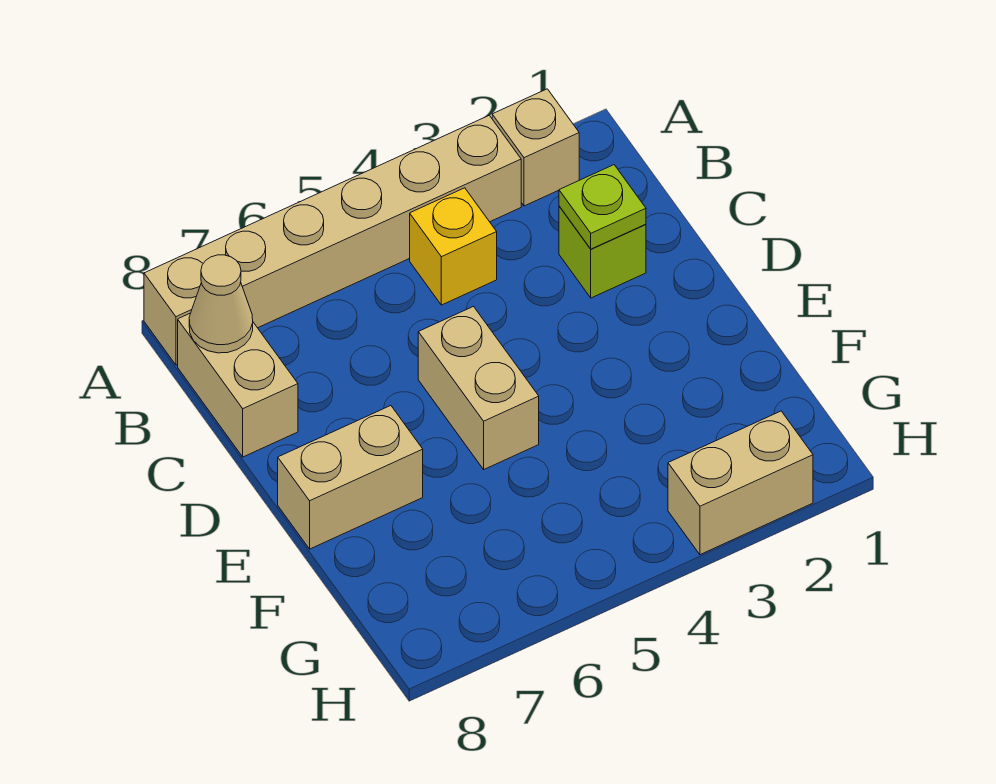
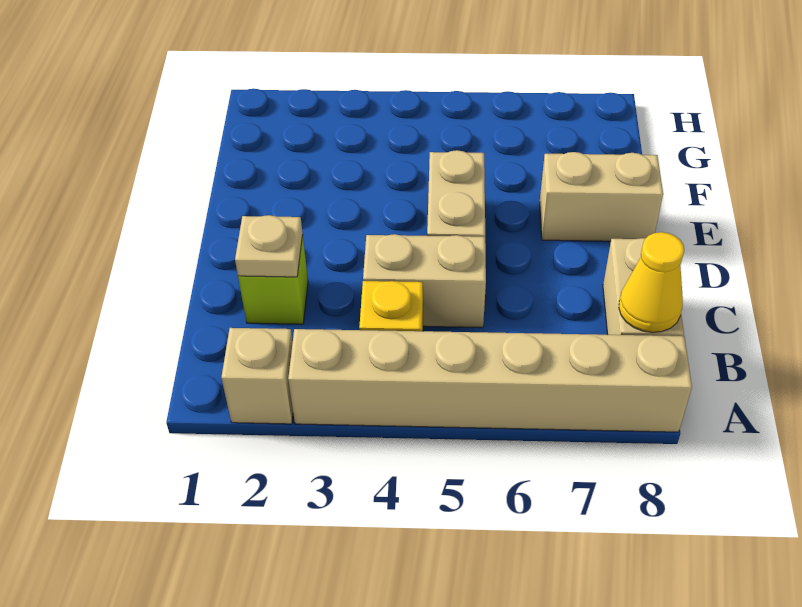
tan cone B8 level 2 -> yellow cone B8 level 2
lime plate C2 level 2 -> tan plate C2 level 2
tan brick H2:H3 level 1 -> tan brick C4:C5 level 1

